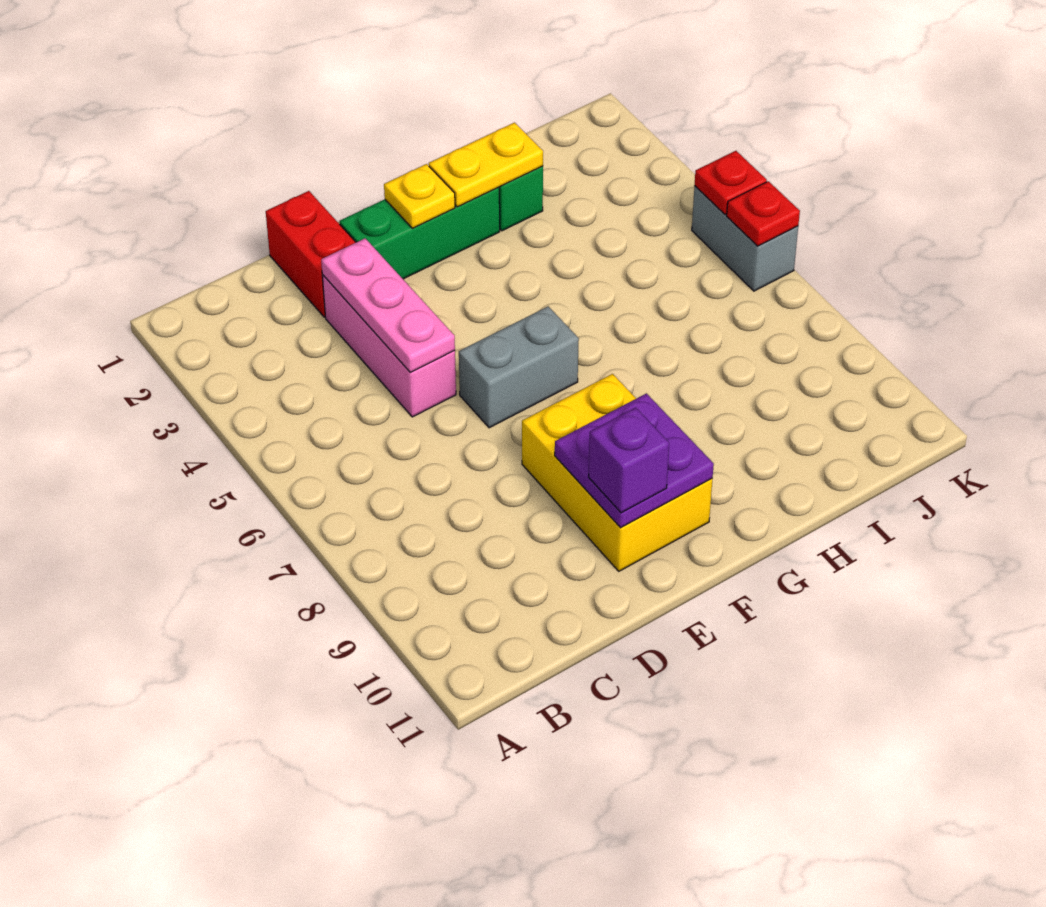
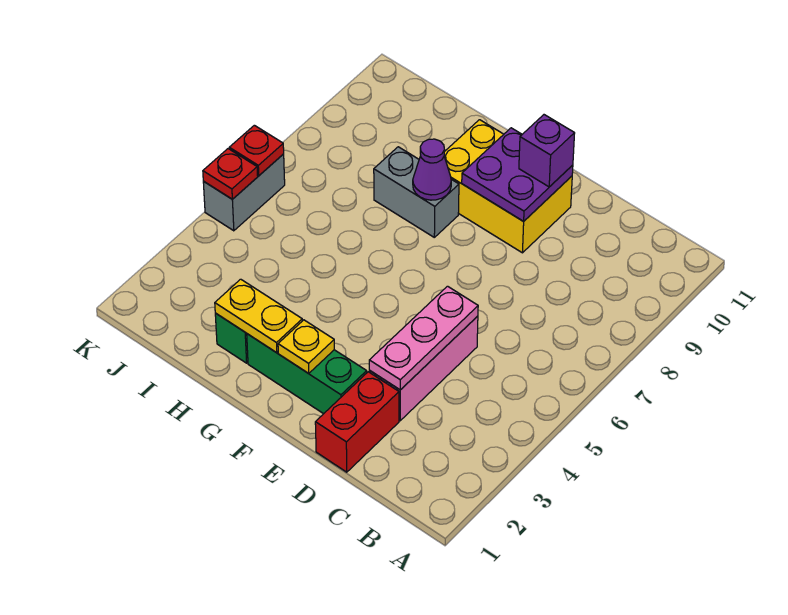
grey brick E6:F6 level 1 -> grey brick G8:H8 level 1
yellow brick E8:F10 level 1 -> yellow brick E9:G10 level 1
none -> purple cone G8 level 2

